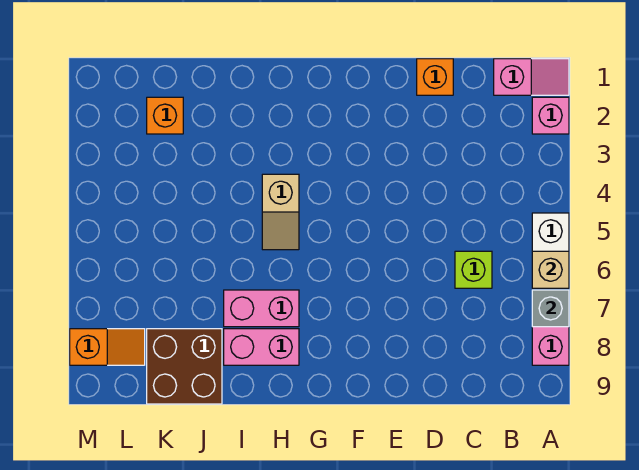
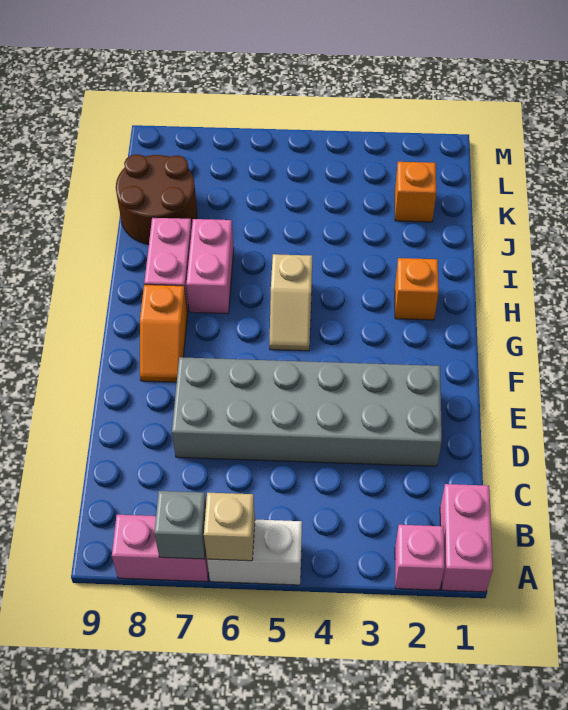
pink slope A1:B1 level 1 top B -> pink brick A1:B1 level 1
lime brick C6 level 1 -> none
orange brick D1 level 1 -> orange brick H2 level 1
none -> grey brick D2:E7 level 1
tan slope H4:H5 level 1 top 4 -> tan slope G5:H5 level 1 top H
brown brick J8:K9 level 1 -> brown round brick J8:K9 level 1
orange slope L8:M8 level 1 top M -> orange slope F8:G8 level 1 top G

